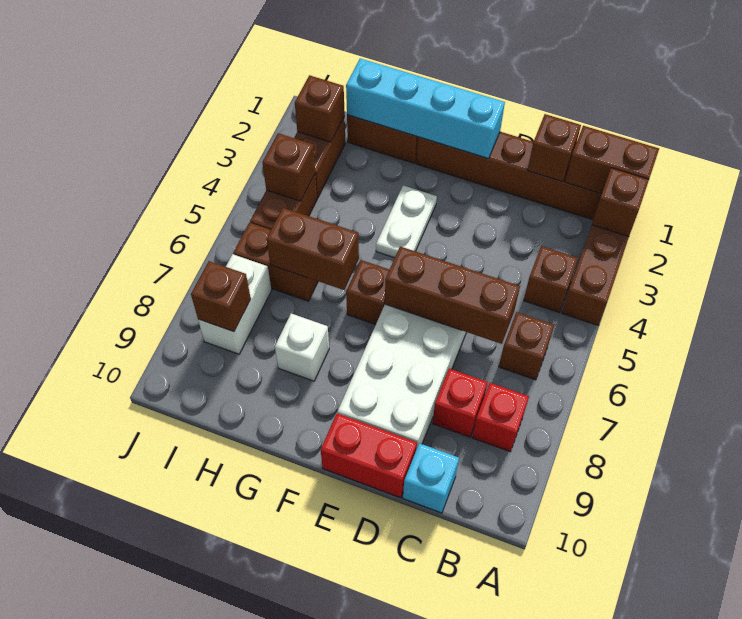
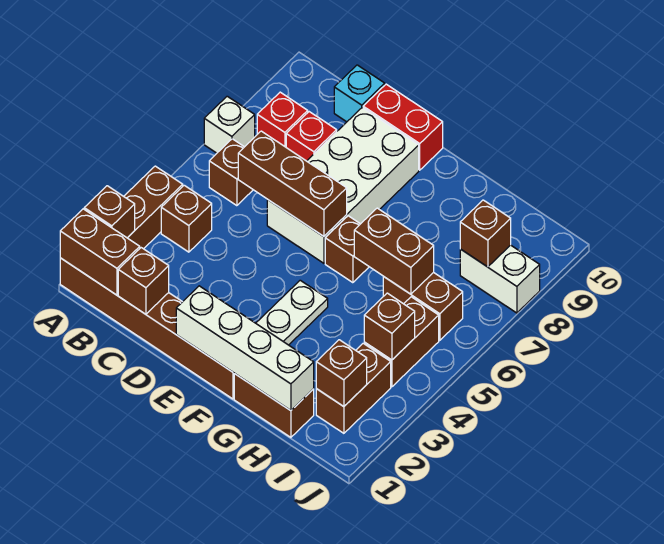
cyan brick E1:H1 level 2 -> white brick E1:H1 level 2
white brick G8 level 1 -> white brick A7 level 1
white brick I7:I8 level 1 -> white brick I8:J8 level 1

